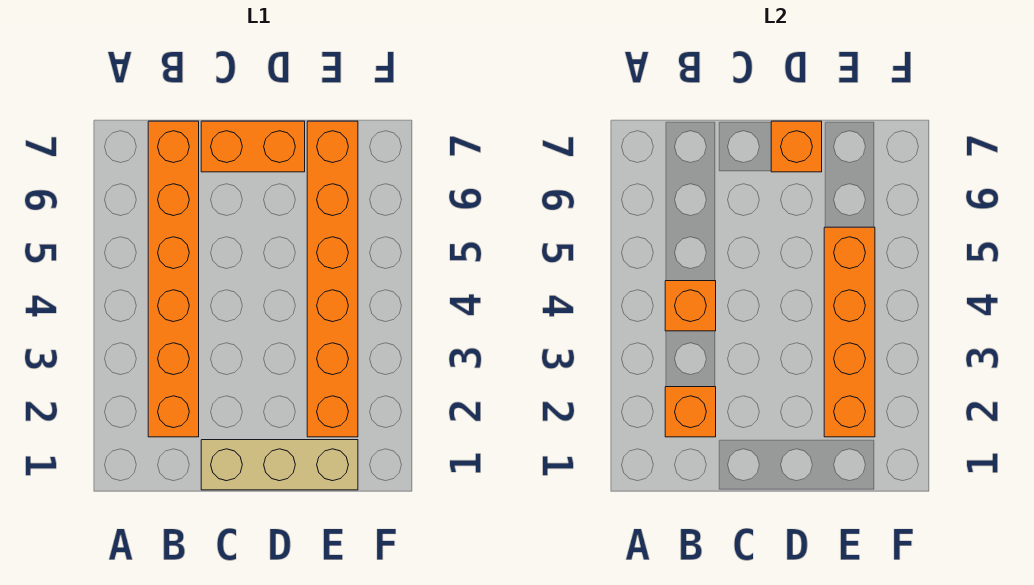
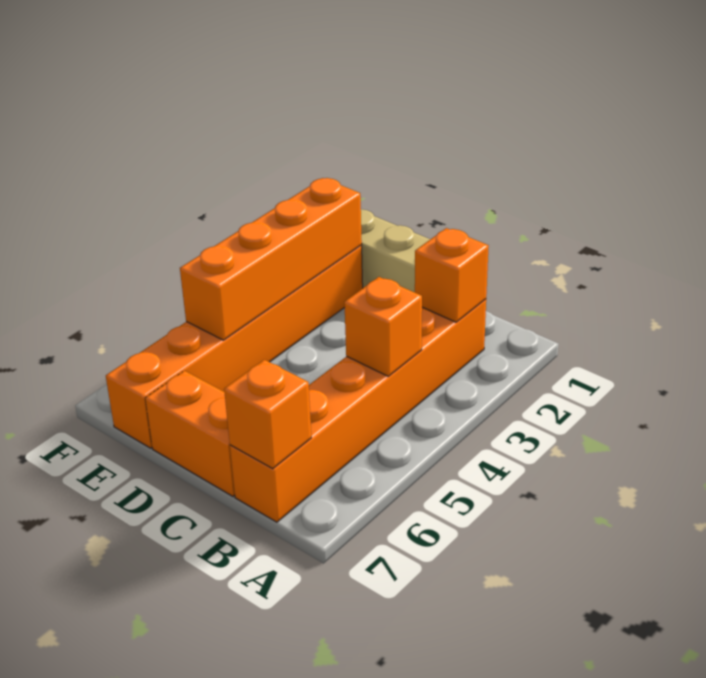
orange brick D7 level 2 -> orange brick B7 level 2

